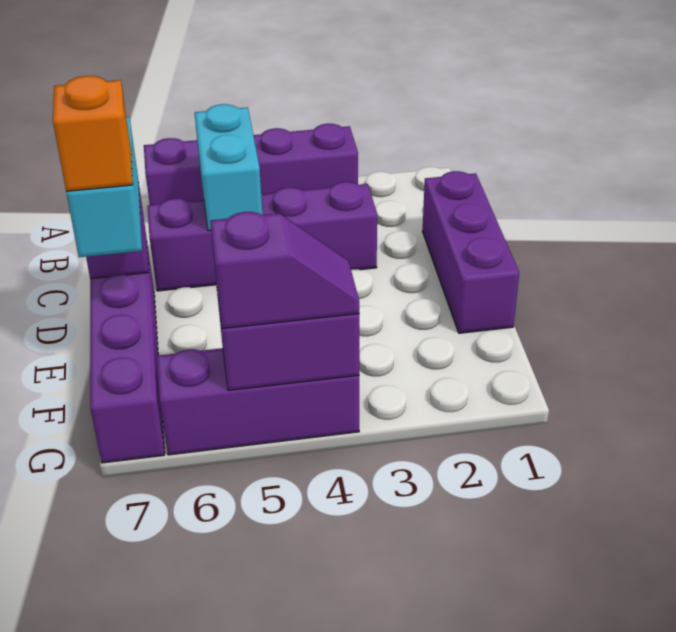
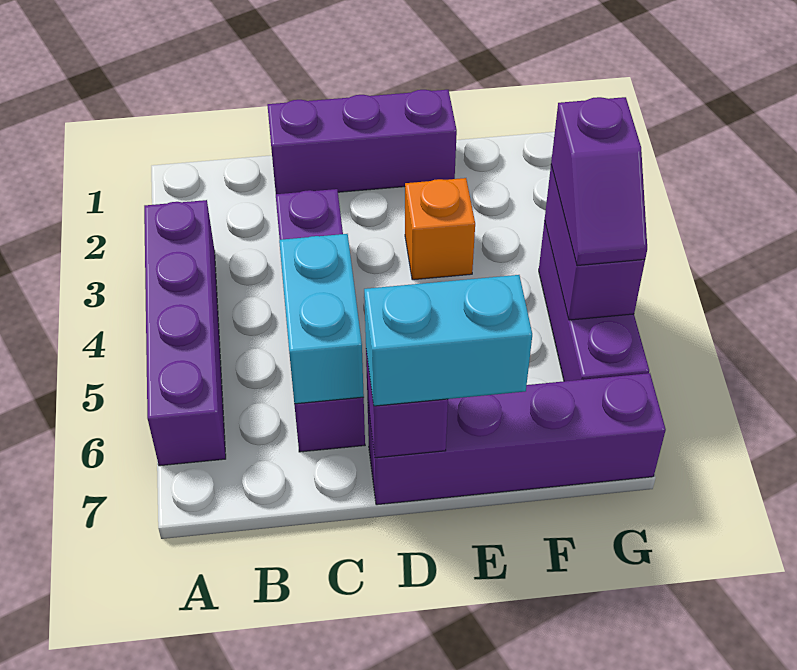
cyan brick B5:C5 level 2 -> cyan brick C5:C6 level 2
orange brick E7 level 4 -> orange brick E3 level 1
purple slope G4:G5 level 3 top 5 -> purple slope G4:G5 level 3 top 4

